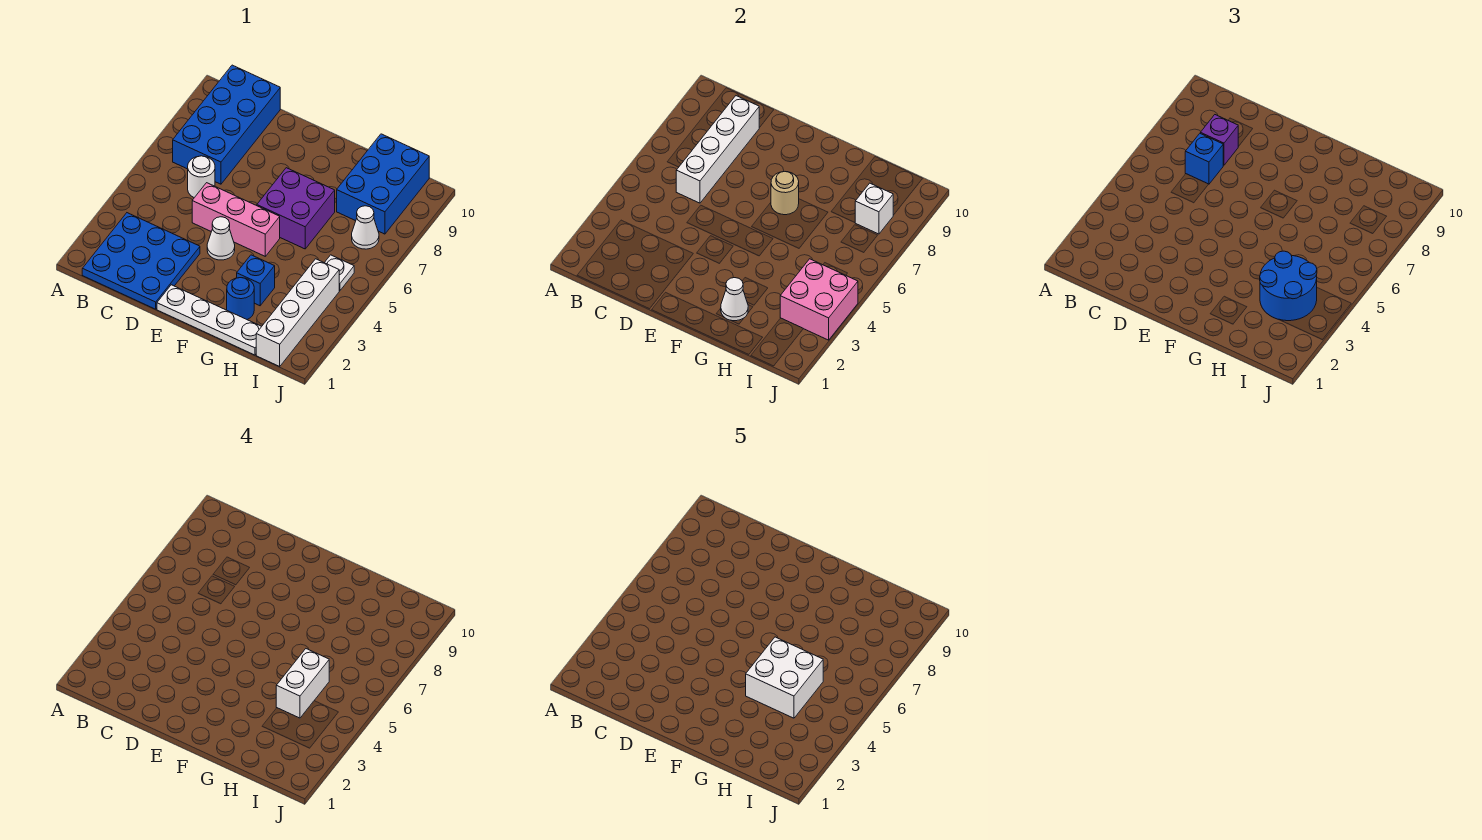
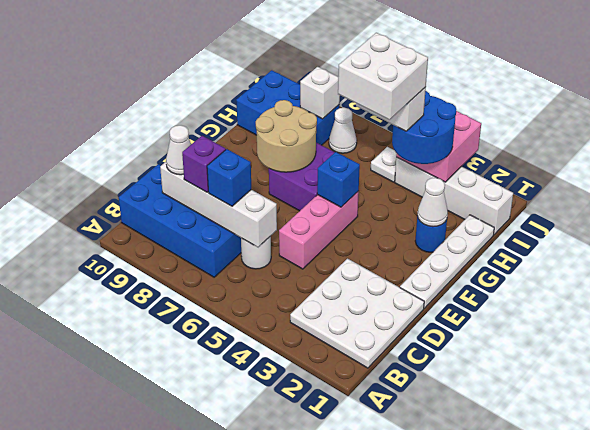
blue plate B1:D3 level 1 -> white plate B1:D3 level 1
white cone E4 level 1 -> white cone C9 level 3
tan round brick F7 level 2 -> tan round brick F7:G8 level 2
blue brick G3 level 1 -> blue brick F5 level 2

